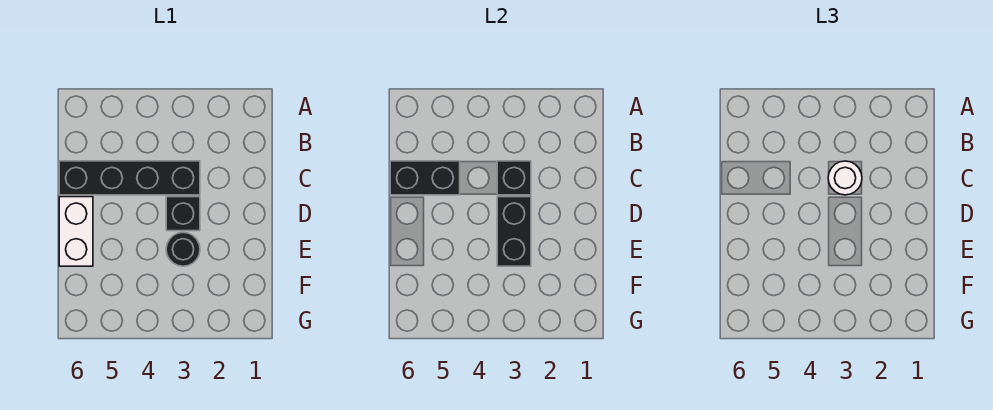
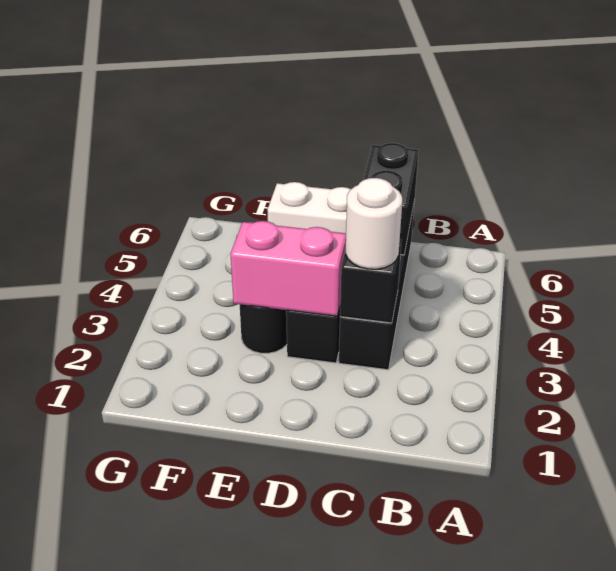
black brick D3:E3 level 2 -> pink brick D3:E3 level 2

